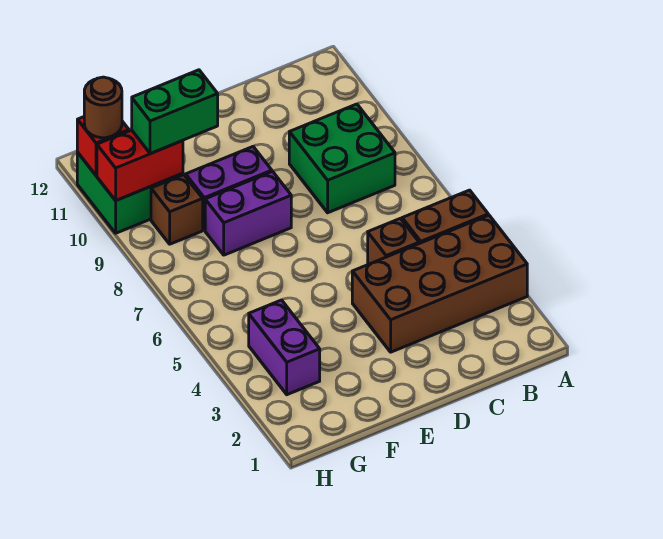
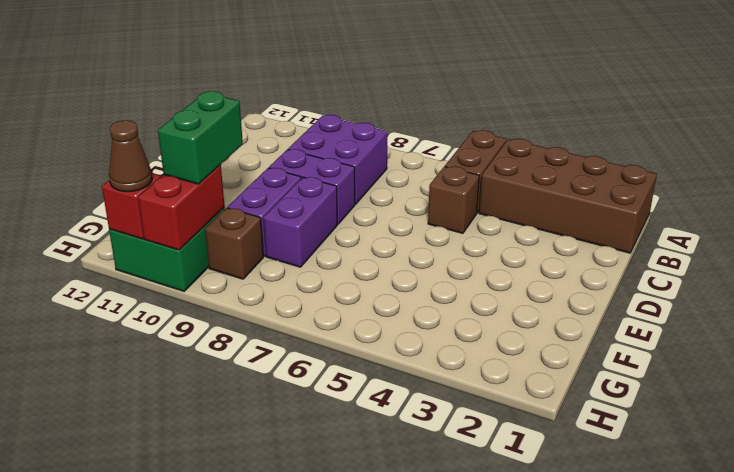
brown brick A3:D4 level 1 -> brown brick A1:B4 level 1
green brick B8:C9 level 1 -> purple brick B8:C9 level 1
purple brick G3:G4 level 1 -> purple brick D8:D9 level 1
brown round brick H11 level 3 -> brown cone H11 level 3

